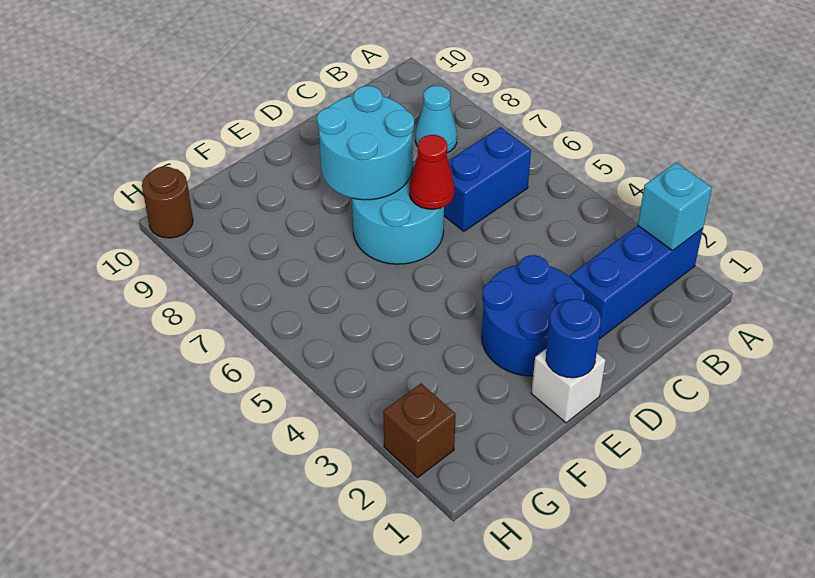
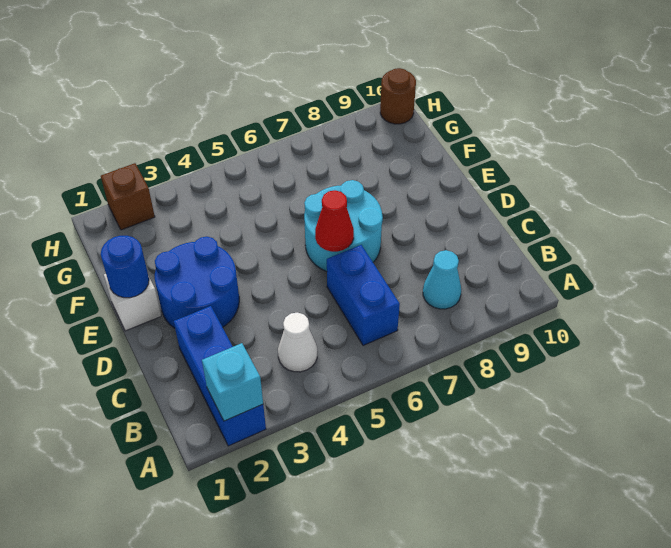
none -> white cone B4 level 1
cyan round brick D7:E8 level 2 -> none

